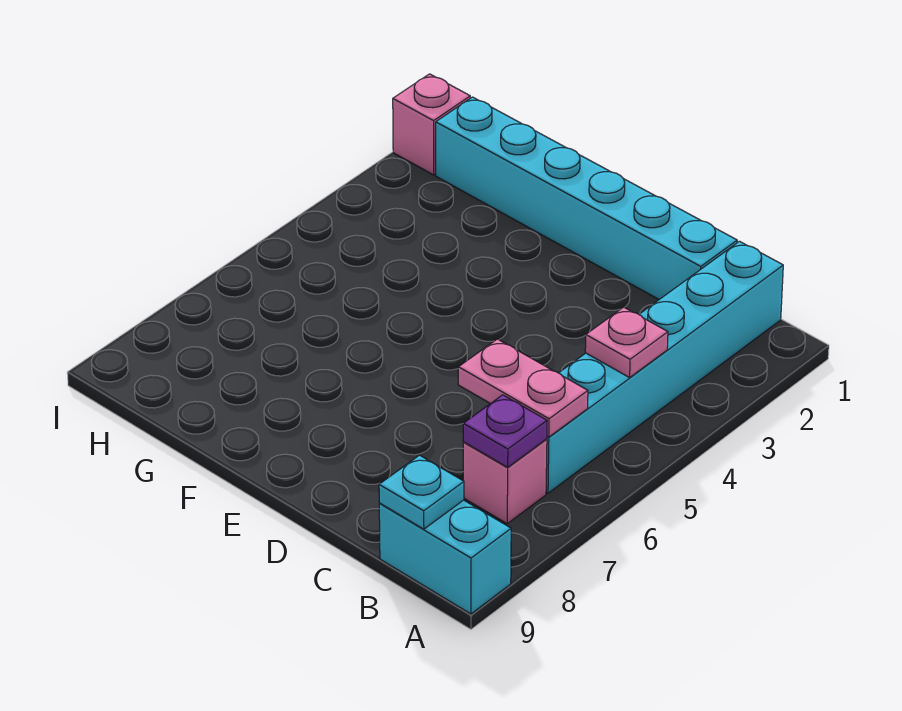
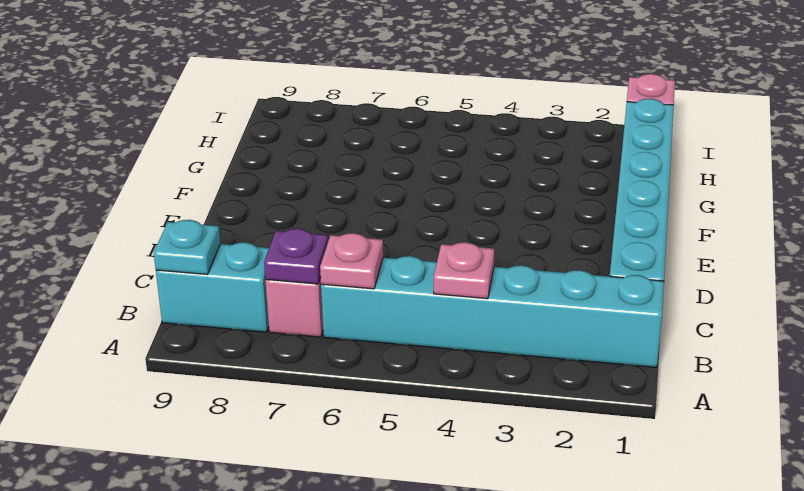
cyan brick A9:B9 level 1 -> cyan brick B8:B9 level 1
pink plate B6:C6 level 2 -> pink plate B6 level 2

